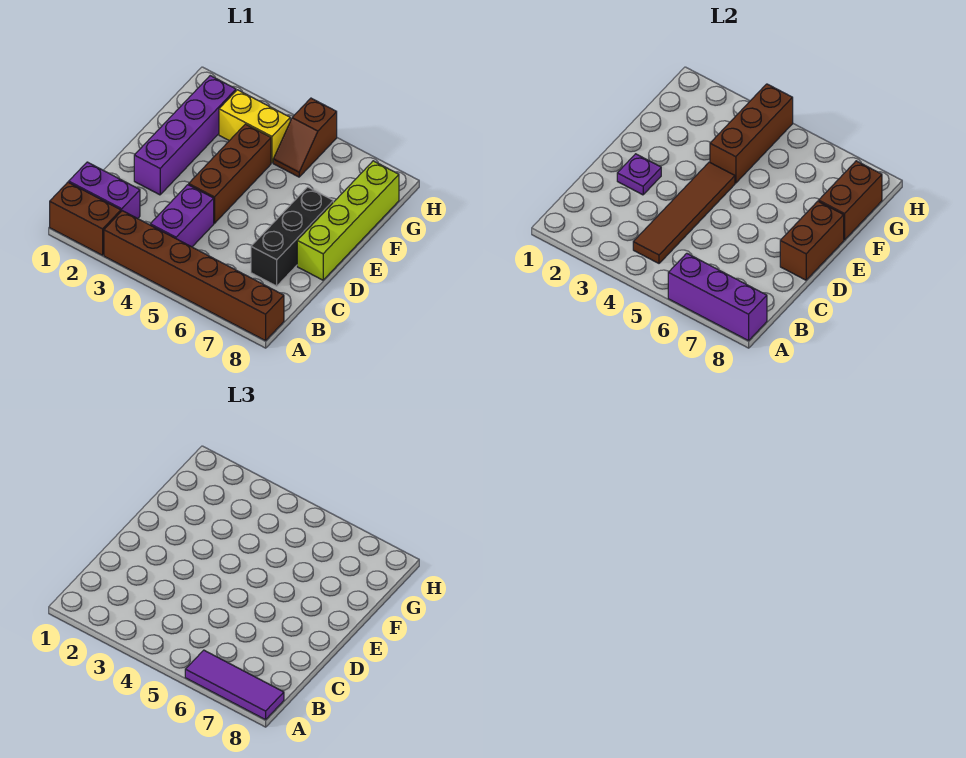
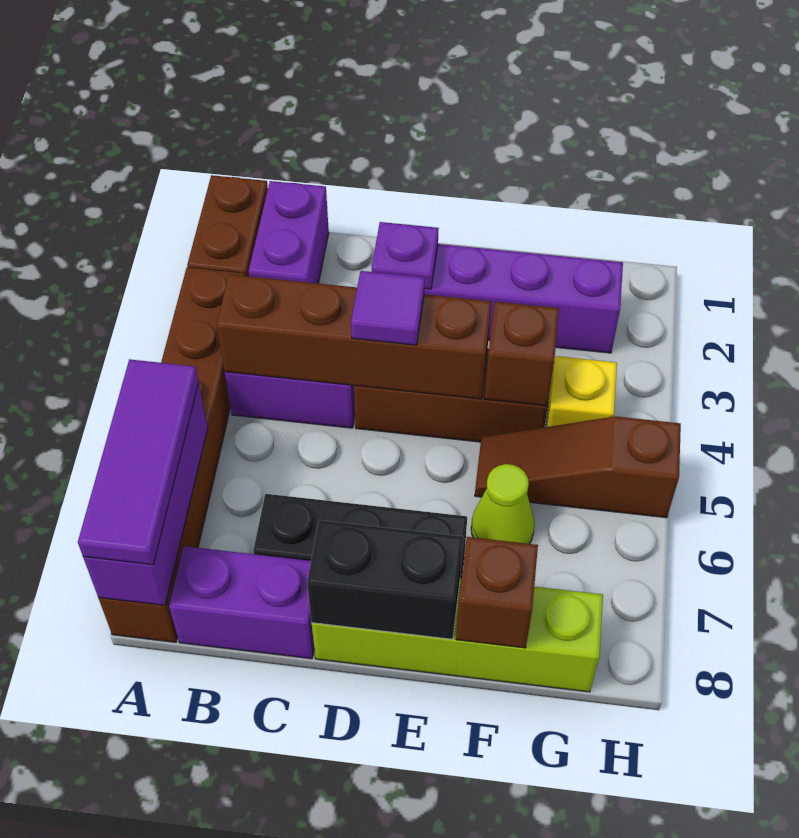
brown tile B4:E4 level 2 -> brown brick B4:E4 level 2
none -> purple brick B8:C8 level 1
none -> purple tile D4 level 3
brown brick D8:E8 level 2 -> black brick D8:E8 level 2
brown brick F4:H4 level 2 -> brown brick F4 level 2
none -> lime cone F6 level 1
brown brick F8:G8 level 2 -> brown brick F8 level 2
yellow brick G3:G4 level 1 -> yellow brick G4 level 1
brown slope G5:H5 level 1 top H -> brown slope F5:H5 level 1 top H

